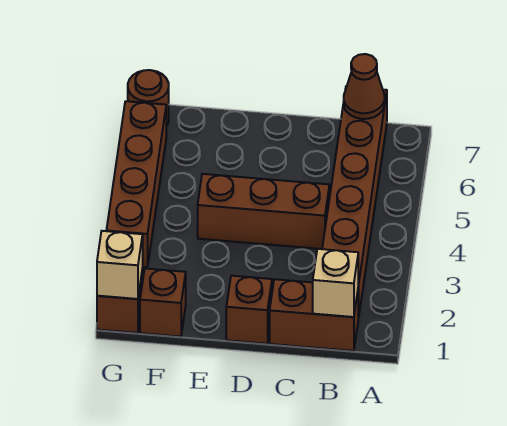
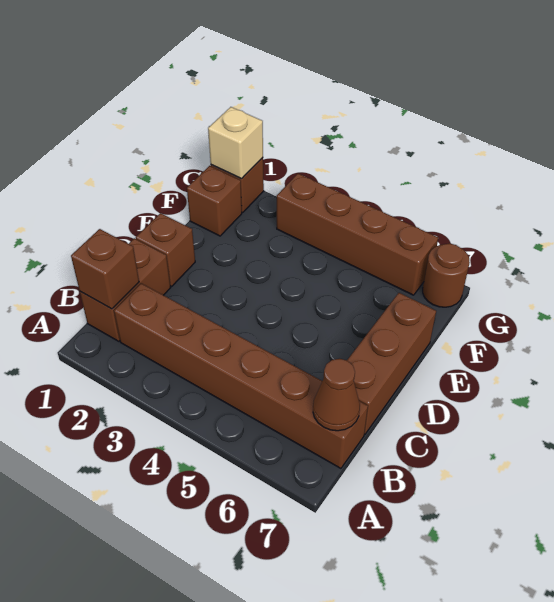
tan brick B1 level 2 -> brown brick B1 level 2
brown brick C4:E4 level 1 -> brown brick C7:E7 level 1

